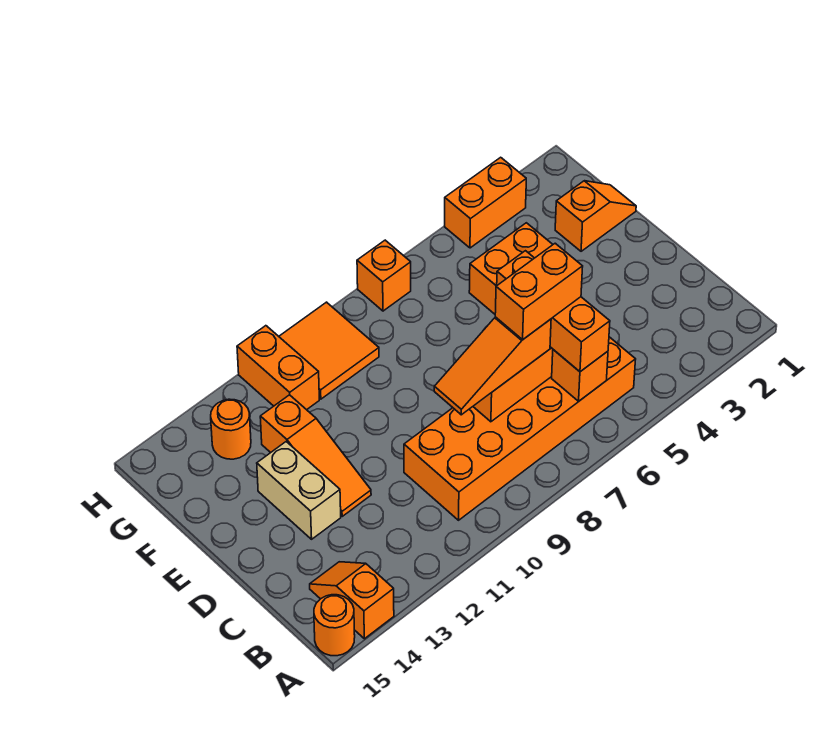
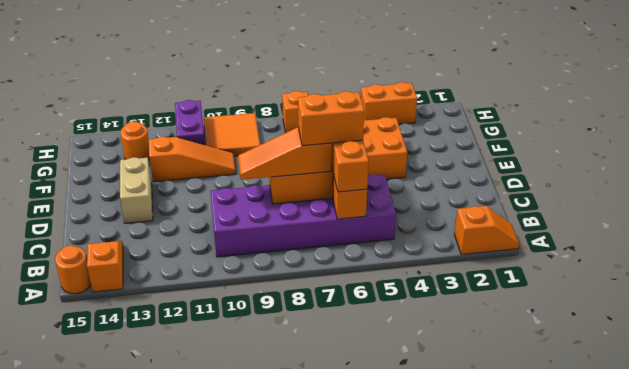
orange brick B5:C10 level 1 -> purple brick B5:C10 level 1
orange slope D12:F12 level 1 top F -> orange slope F10:F12 level 1 top 12
orange slope F1:F2 level 1 top 2 -> orange slope A1:A2 level 1 top 2
orange brick G11:H11 level 1 -> purple brick G11:H11 level 1

